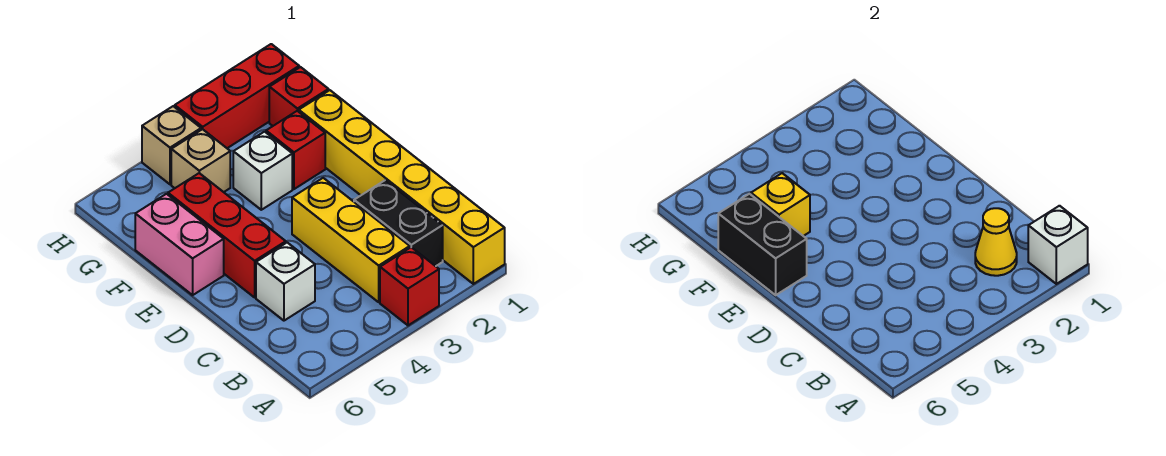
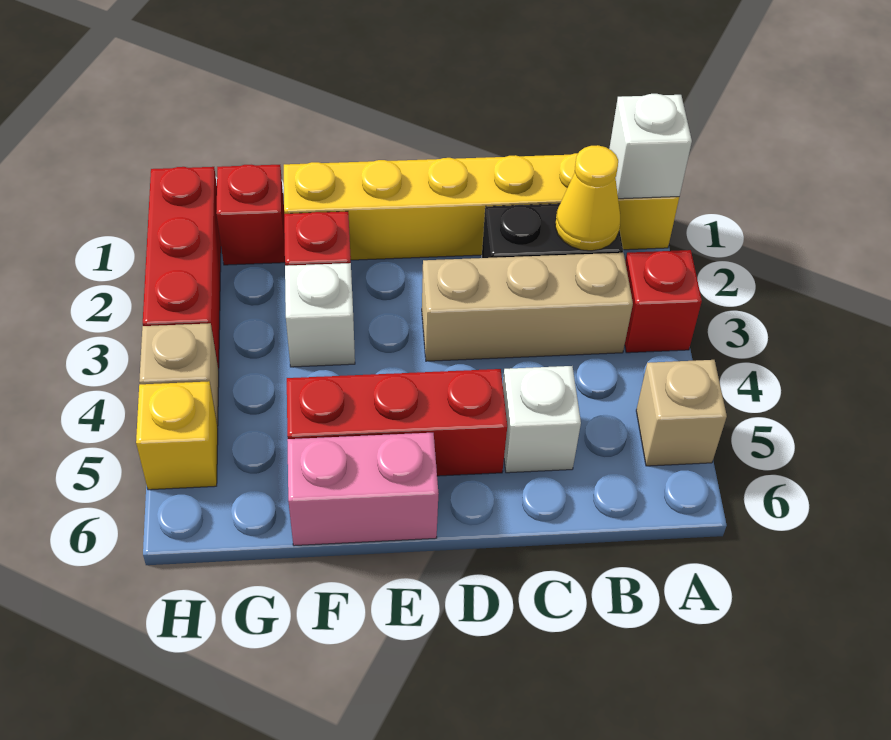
yellow brick B3:D3 level 1 -> tan brick B3:D3 level 1
black brick E6:F6 level 2 -> none
yellow brick F5 level 2 -> yellow brick H5 level 1
tan brick G4 level 1 -> tan brick A5 level 1

